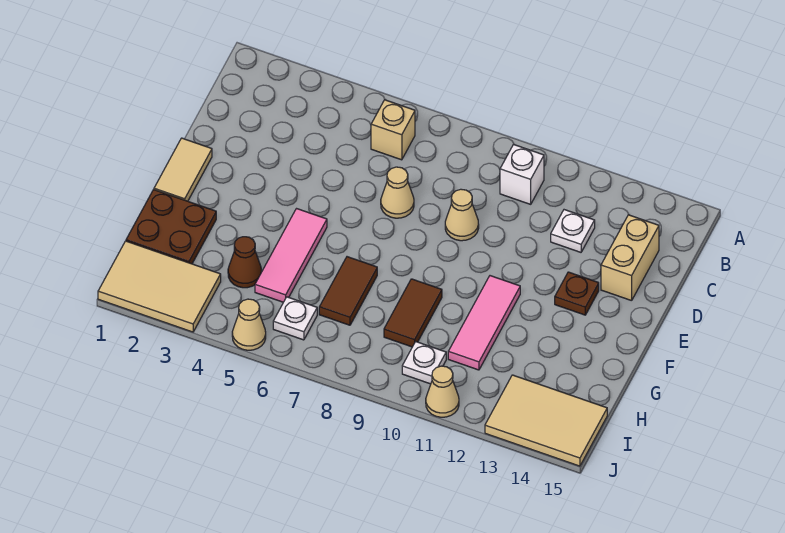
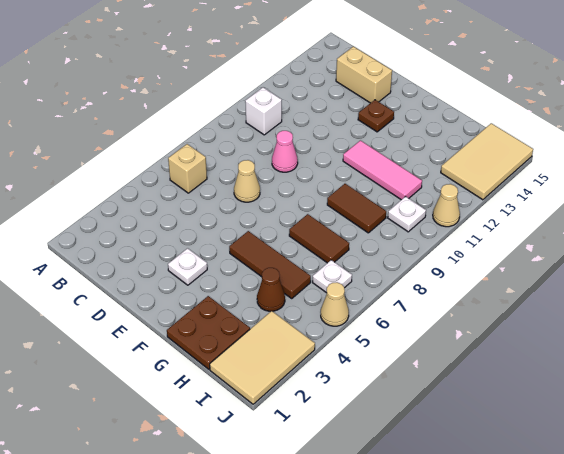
white plate C12 level 1 -> white plate E3 level 1
tan cone D9 level 1 -> pink cone D9 level 1
tan tile E1:F1 level 1 -> none
pink tile F5:H5 level 1 -> brown tile F5:H5 level 1

